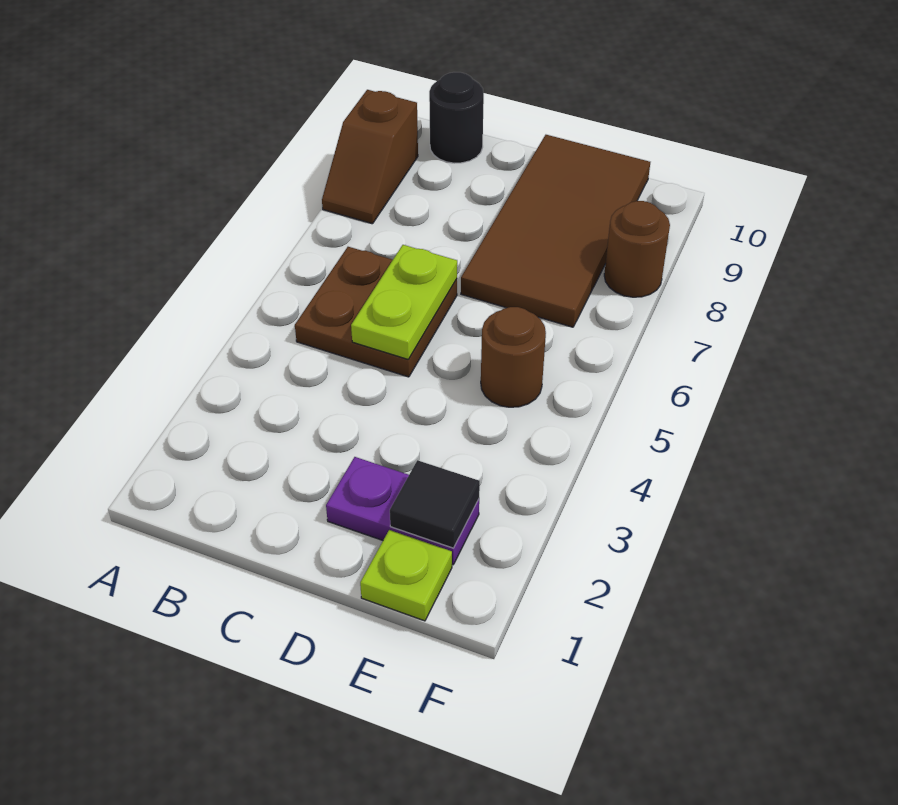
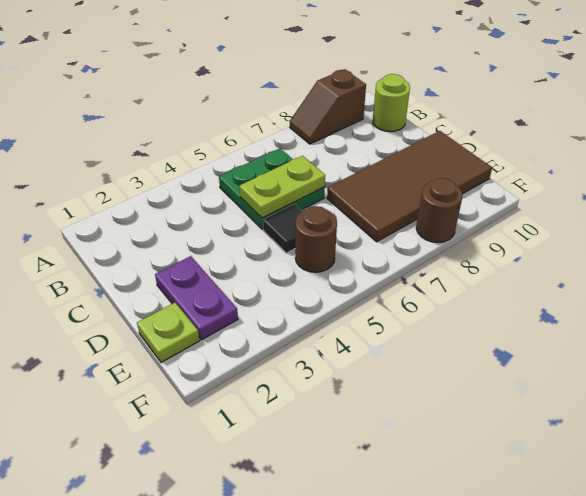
brown plate B5:C6 level 1 -> green plate B5:C6 level 1
black round brick B10 level 1 -> lime round brick B10 level 1
black tile E2 level 2 -> black tile D5 level 1

